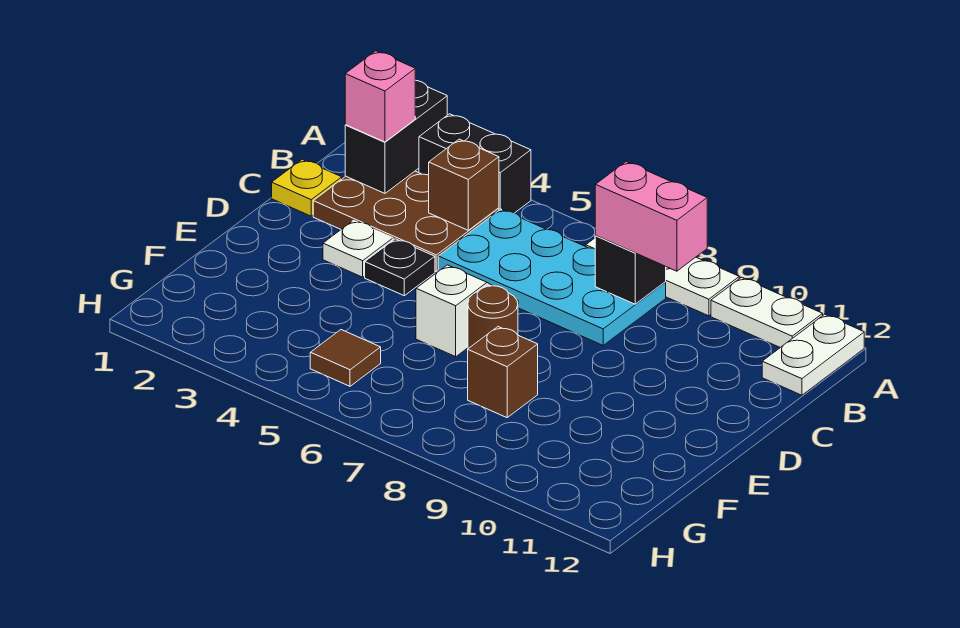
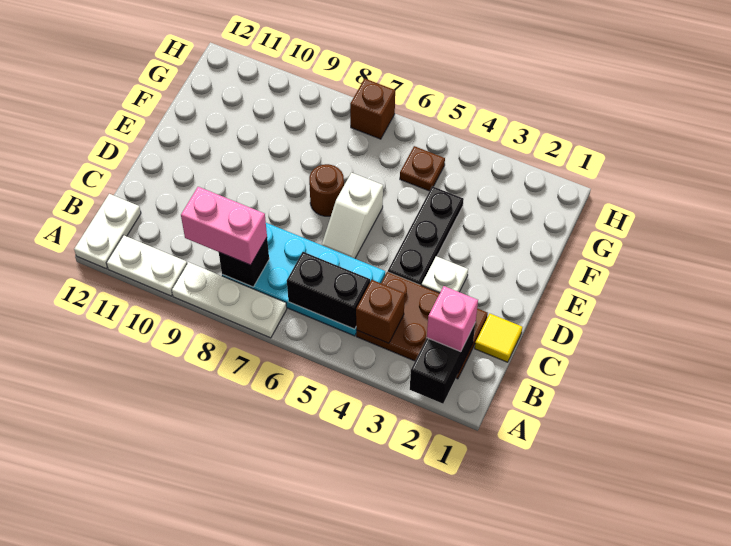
black brick A3:A4 level 1 -> black brick B5:B6 level 2
yellow plate C1 level 1 -> yellow tile C1 level 1
black plate D4 level 1 -> black plate D4:F4 level 1
brown brick F8 level 1 -> brown brick H7 level 1
brown tile G5 level 1 -> brown plate G5 level 1

